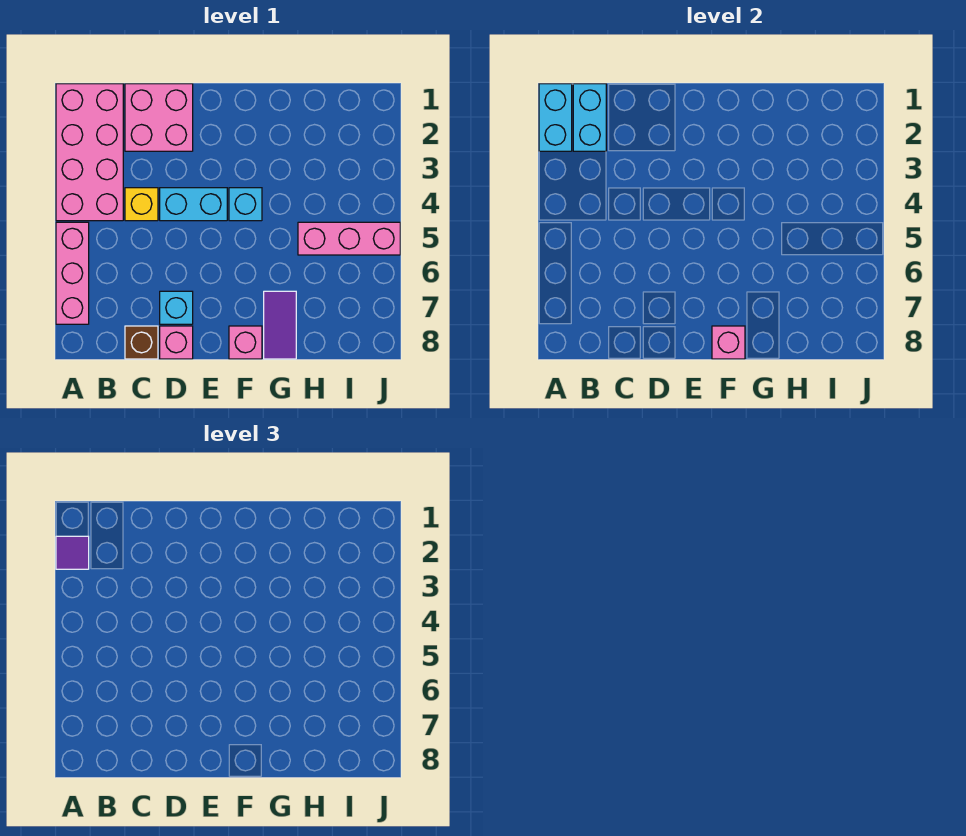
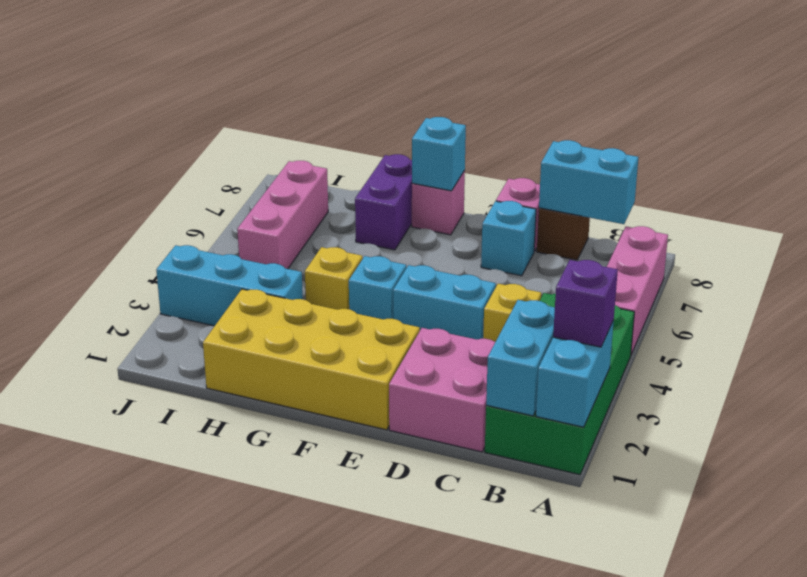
pink brick A1:B4 level 1 -> green brick A1:B4 level 1
purple tile A2 level 3 -> purple brick A2 level 3
none -> cyan brick B8:C8 level 2
none -> yellow brick E1:H2 level 1
pink brick F8 level 2 -> cyan brick F8 level 2
none -> yellow brick G4 level 1
purple tile G7:G8 level 1 -> purple brick G7:G8 level 1
none -> cyan brick H3:J3 level 1
pink brick H5:J5 level 1 -> pink brick I5:I7 level 1

